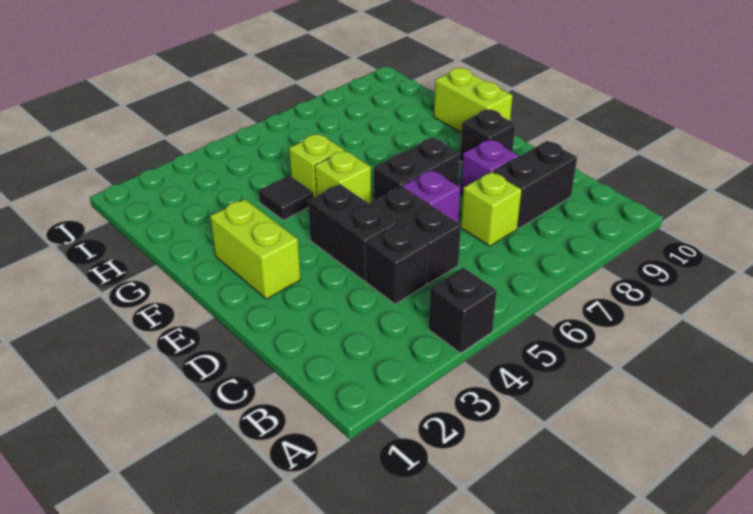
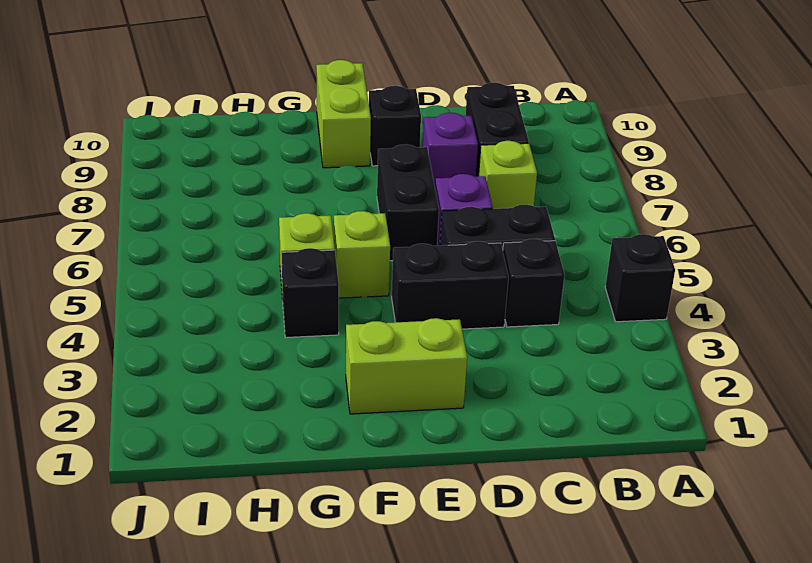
lime brick F10:G10 level 1 -> lime brick F9:F10 level 1
black tile G4 level 1 -> black brick G4 level 1

